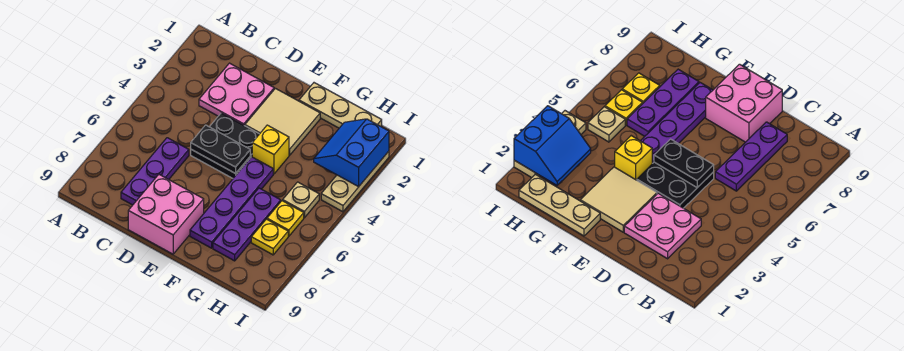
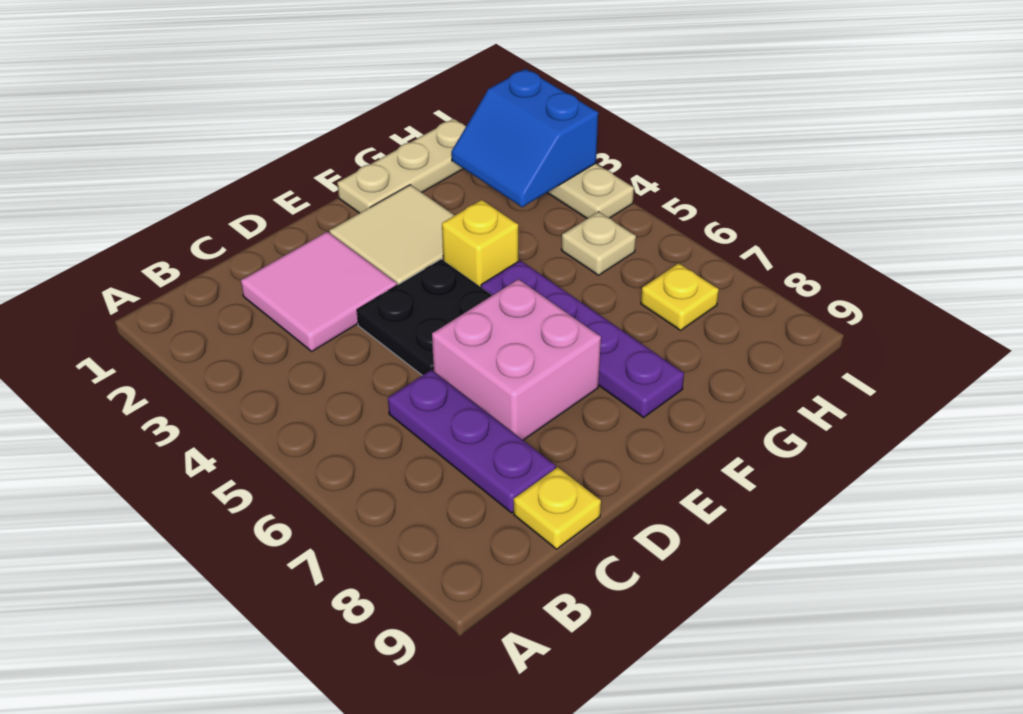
pink plate C2:D3 level 1 -> pink tile C2:D3 level 1
black plate D5:E5 level 2 -> none
pink brick D8:E9 level 1 -> pink brick D6:E7 level 1
purple plate G6:G8 level 1 -> none
yellow plate H6 level 1 -> yellow plate C9 level 1

